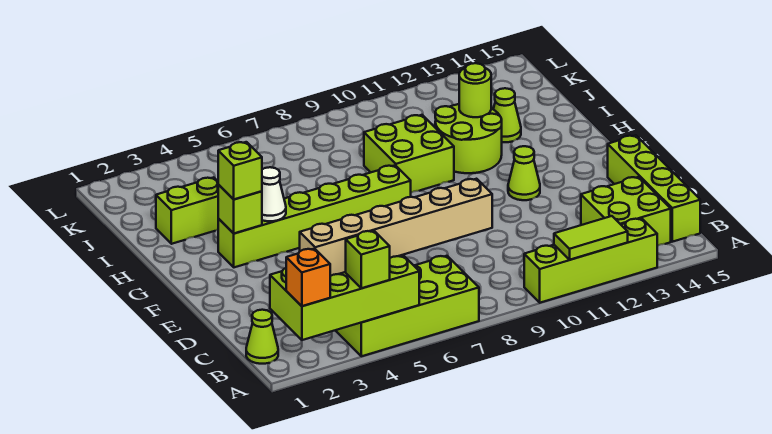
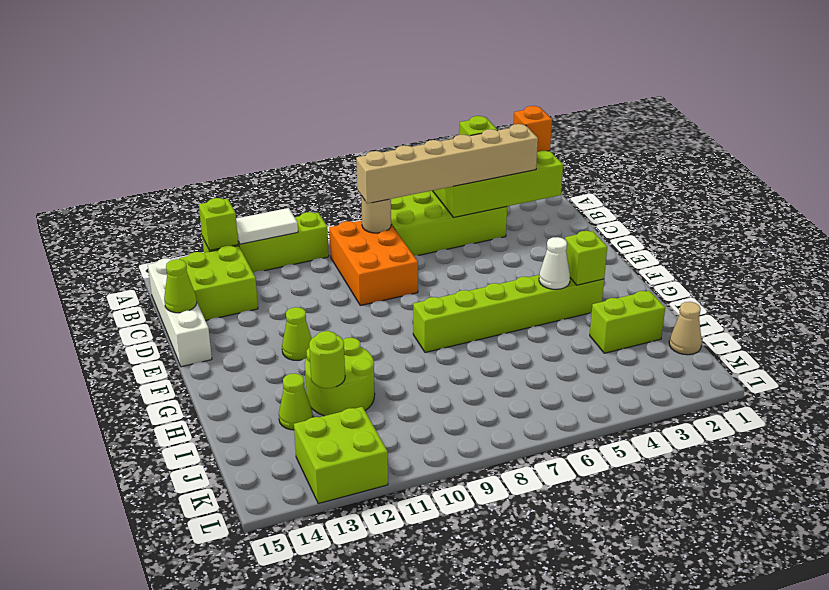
lime tile A11:A12 level 2 -> white tile A11:A12 level 2
lime cone B1 level 1 -> lime cone D15 level 2
none -> orange brick B8:D9 level 1
none -> tan round brick B8 level 2
lime brick B15:E15 level 1 -> white brick B15:E15 level 1
lime brick G3 level 3 -> lime brick A13 level 2
lime brick H9:I10 level 1 -> lime brick K12:L13 level 1
none -> tan cone J1 level 1

